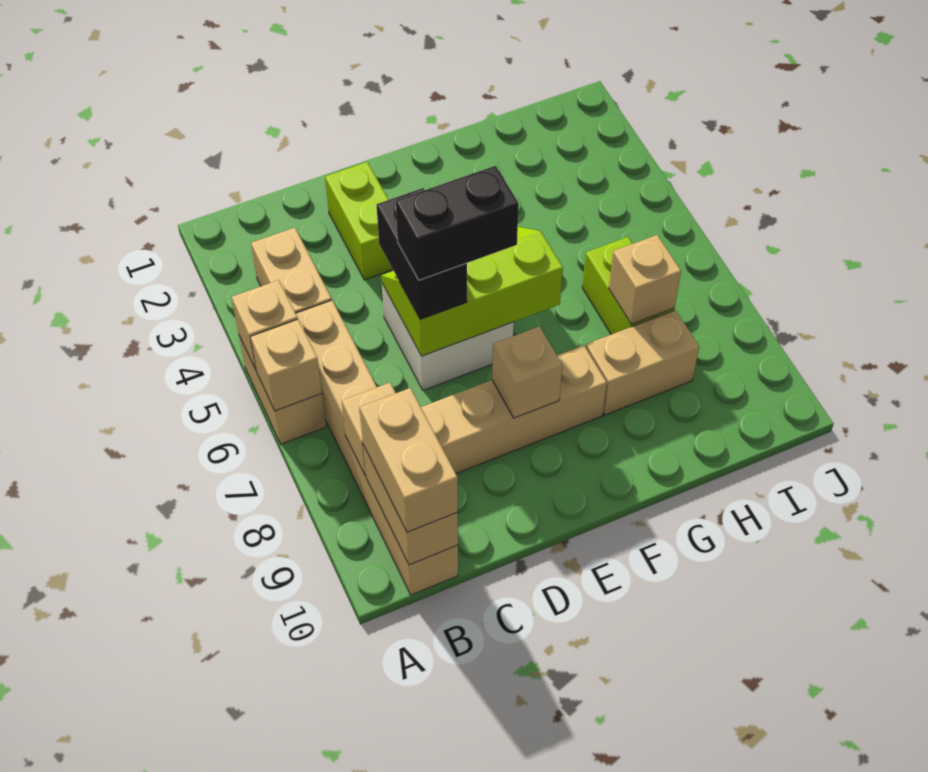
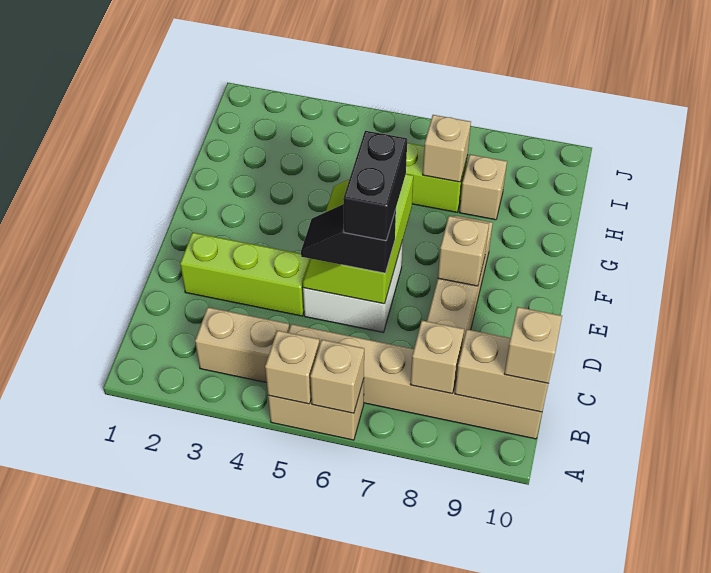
tan brick B9:B10 level 3 -> tan brick B10 level 3
lime brick D2:D3 level 1 -> lime brick D2:D4 level 1
black brick D5:D6 level 3 -> black slope D5:D6 level 3 top 6
tan brick G8:H8 level 1 -> tan brick H8 level 1

